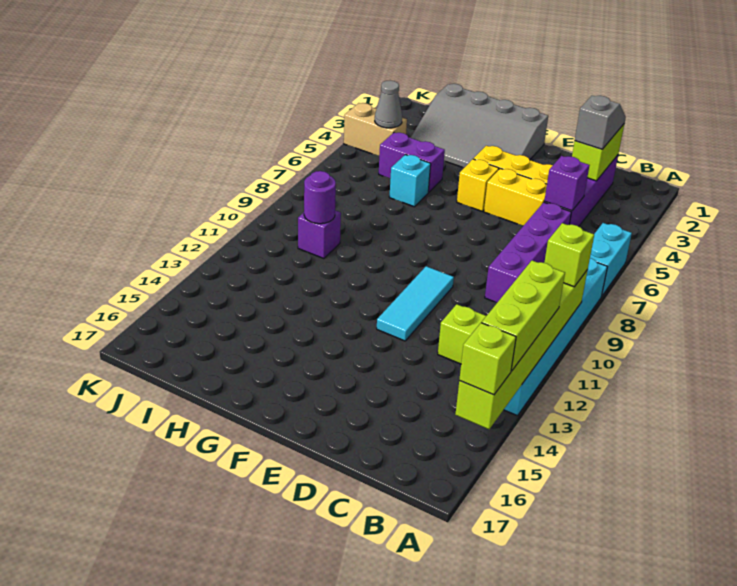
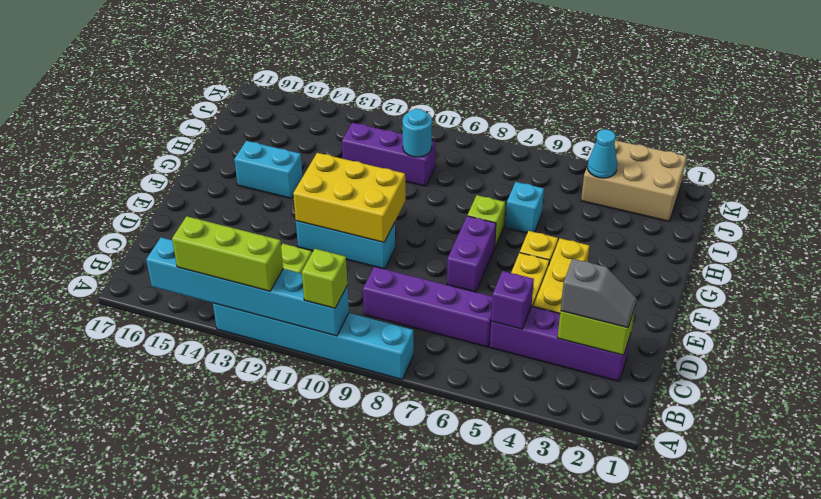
cyan brick A6:A7 level 1 -> cyan brick G14:G15 level 1
lime brick A10:A15 level 2 -> cyan brick A10:A15 level 2
lime brick A15 level 3 -> lime brick G7 level 1
cyan tile E10:E12 level 1 -> cyan brick E10:E12 level 1
none -> yellow brick E10:F12 level 2
grey slope F1:I3 level 1 top 1 -> none
purple brick H5:I5 level 1 -> purple brick E7:F7 level 1
purple brick I10 level 1 -> purple brick I10:I12 level 1
purple round brick I10 level 2 -> cyan round brick I10 level 2
tan brick J4:K4 level 1 -> tan brick J2:K4 level 1
grey cone J4 level 2 -> cyan cone J4 level 2

